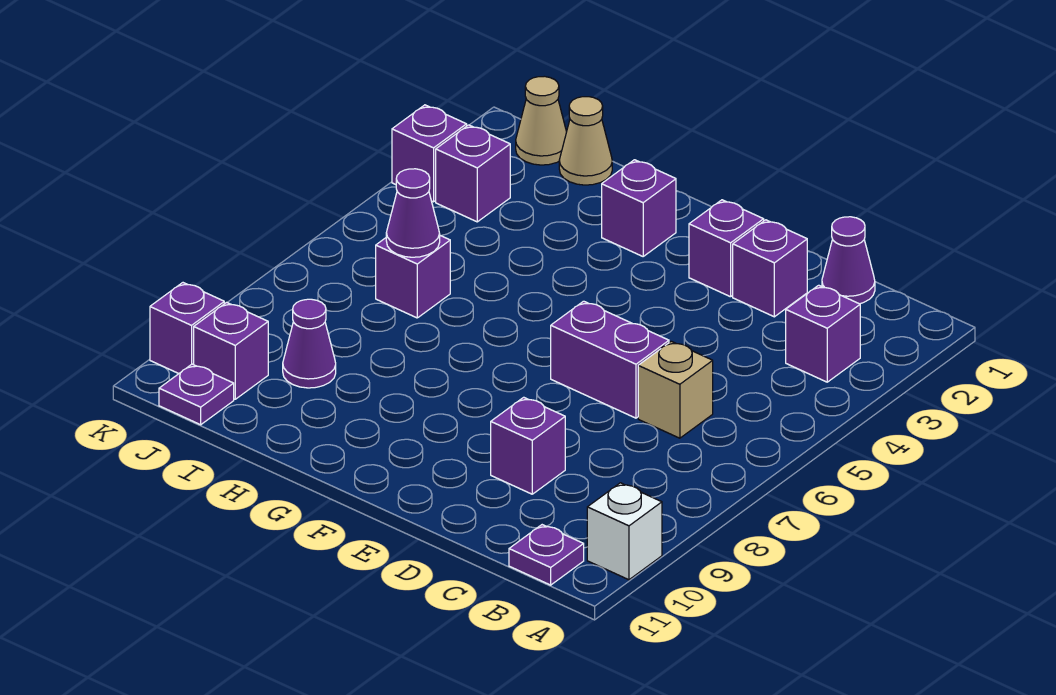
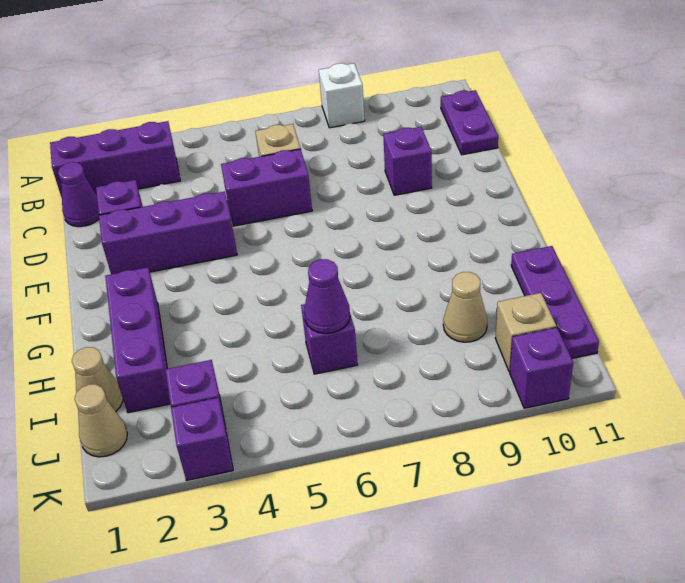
white brick A10 level 1 -> white brick A8 level 1
purple brick B3 level 1 -> purple brick B1:B3 level 1
purple plate B11 level 1 -> purple plate B11:C11 level 1
purple brick D6:E6 level 1 -> purple brick D5:D6 level 1
purple brick E2 level 1 -> purple brick E2:E4 level 1
purple brick G2 level 1 -> purple brick G2:I2 level 1
purple cone I9 level 1 -> tan cone I9 level 1
purple brick J10 level 1 -> tan brick J10 level 1
purple plate J11 level 1 -> purple plate H11:J11 level 1

